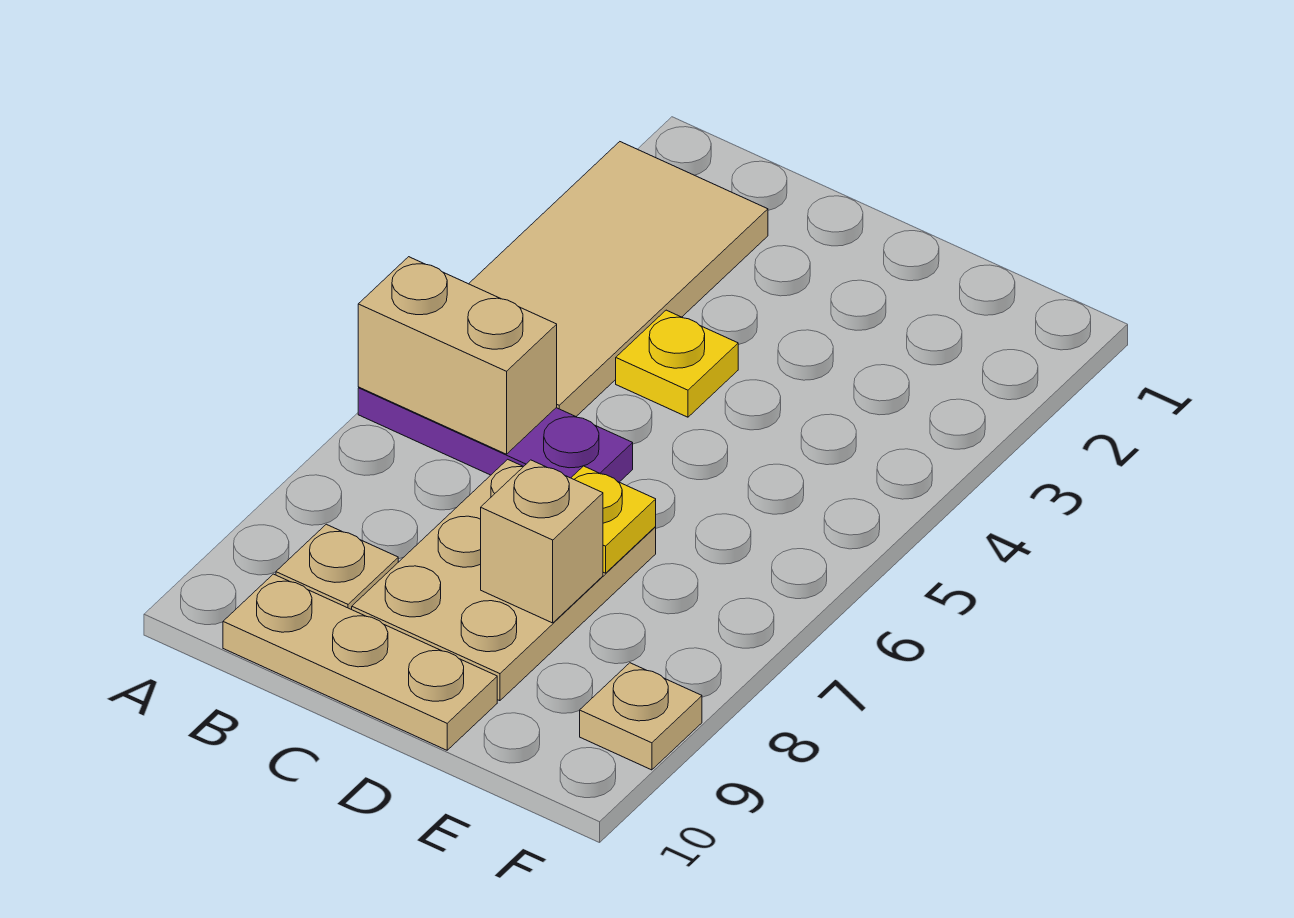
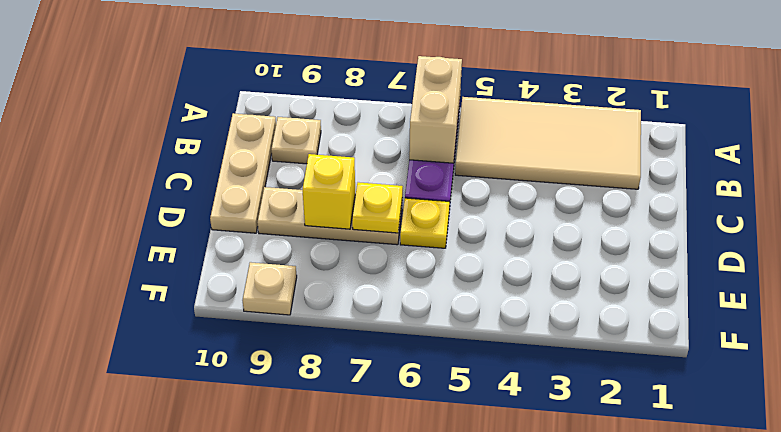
yellow plate C4 level 1 -> yellow plate D6 level 1
tan plate C7:D9 level 1 -> tan plate D7:D9 level 1
tan brick D8 level 2 -> yellow brick D8 level 2

